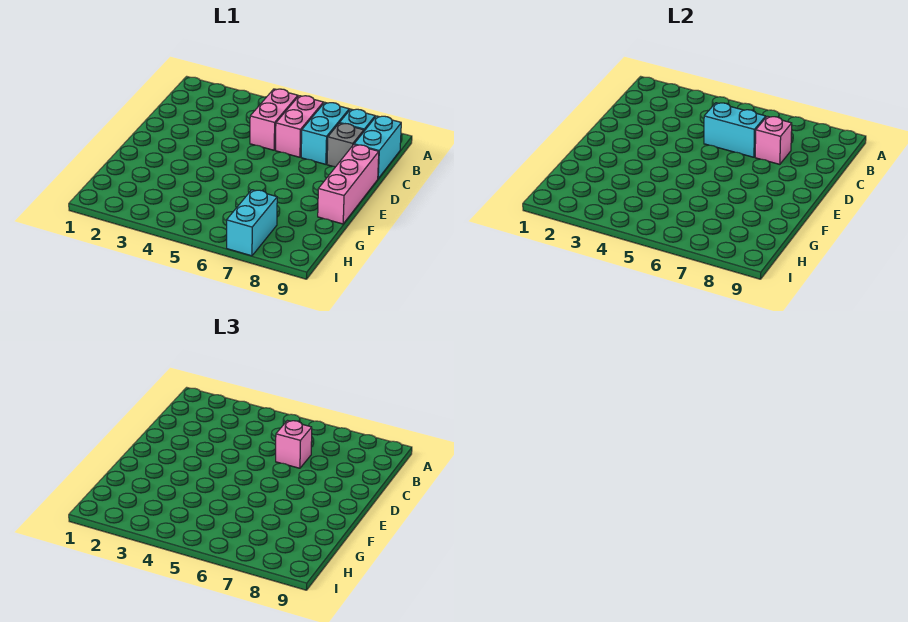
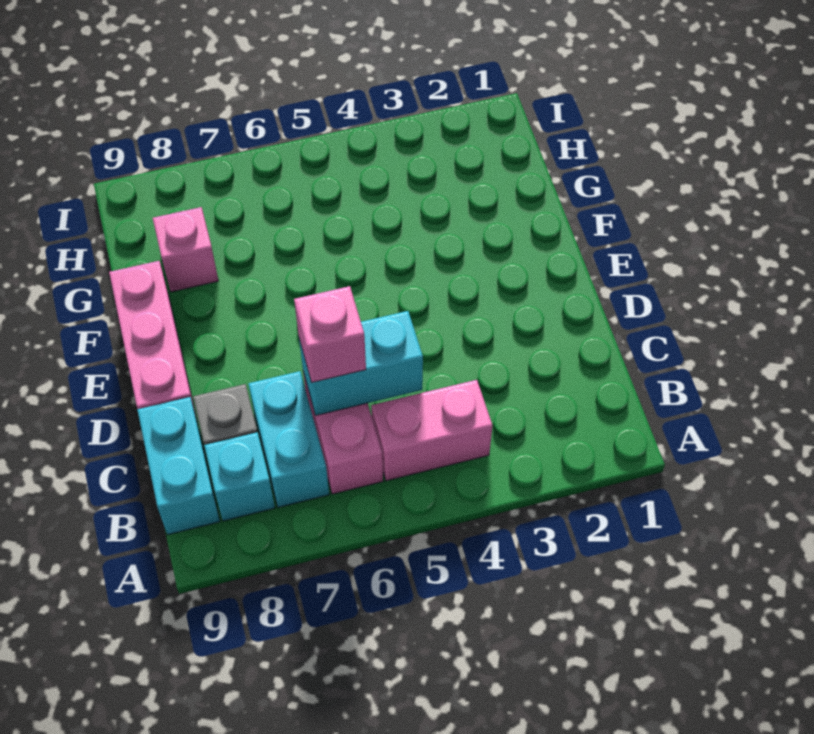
pink brick B5:C5 level 1 -> pink brick B4:B5 level 1
pink brick C7 level 2 -> pink brick G8 level 1
cyan brick H7:I7 level 1 -> none

